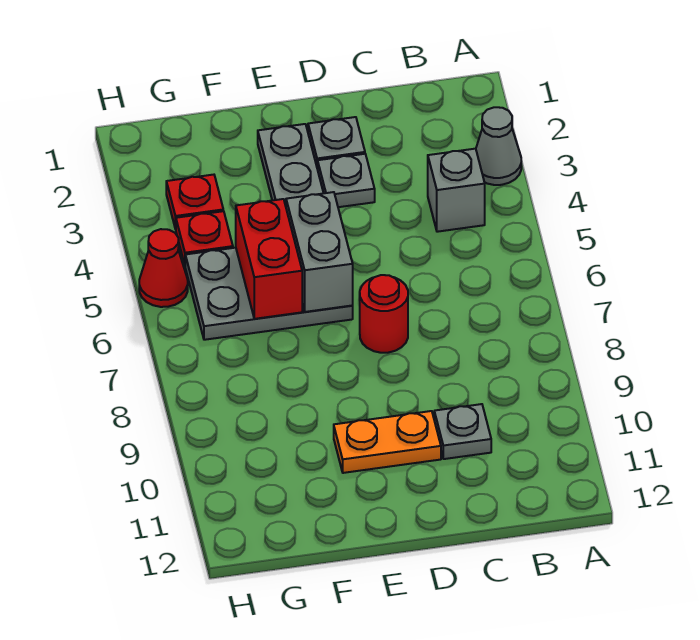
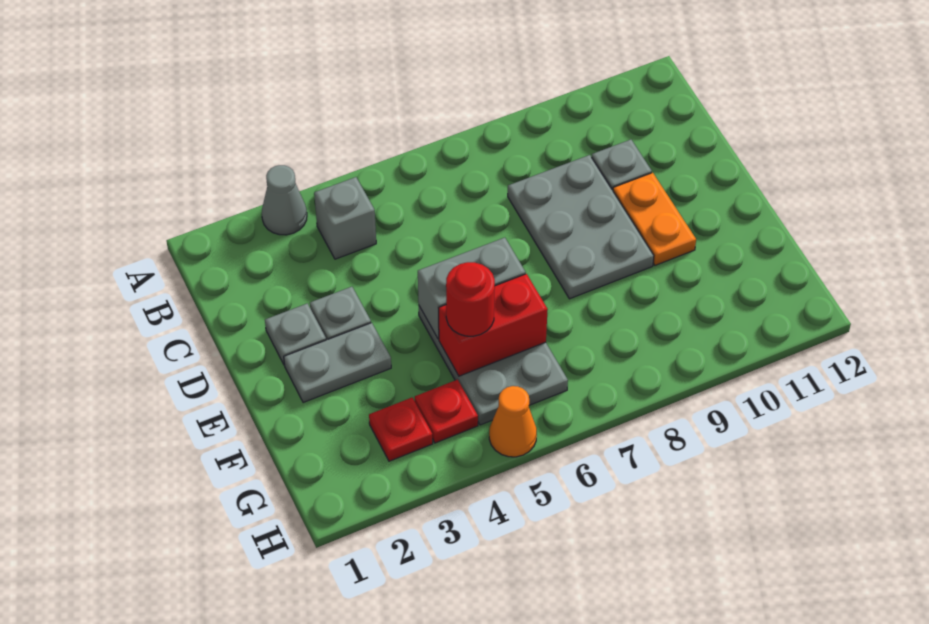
none -> grey plate C8:E9 level 1
red round brick D7 level 1 -> red round brick F5 level 3
red cone H5 level 1 -> orange cone H5 level 1

